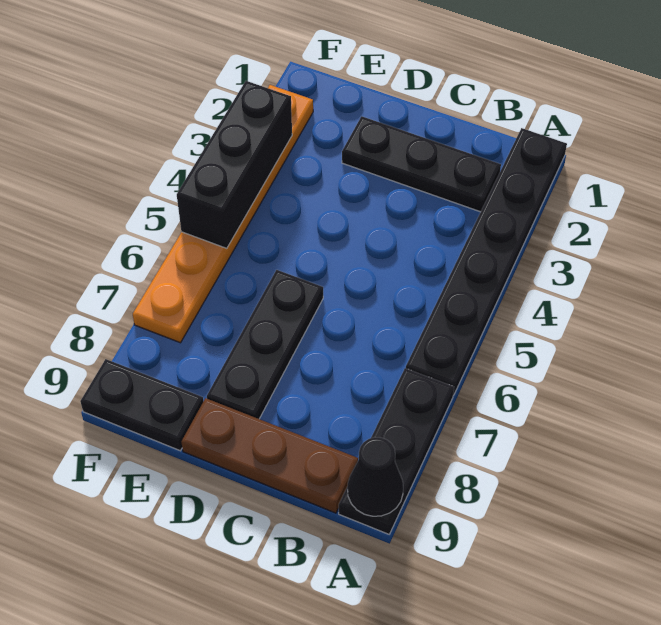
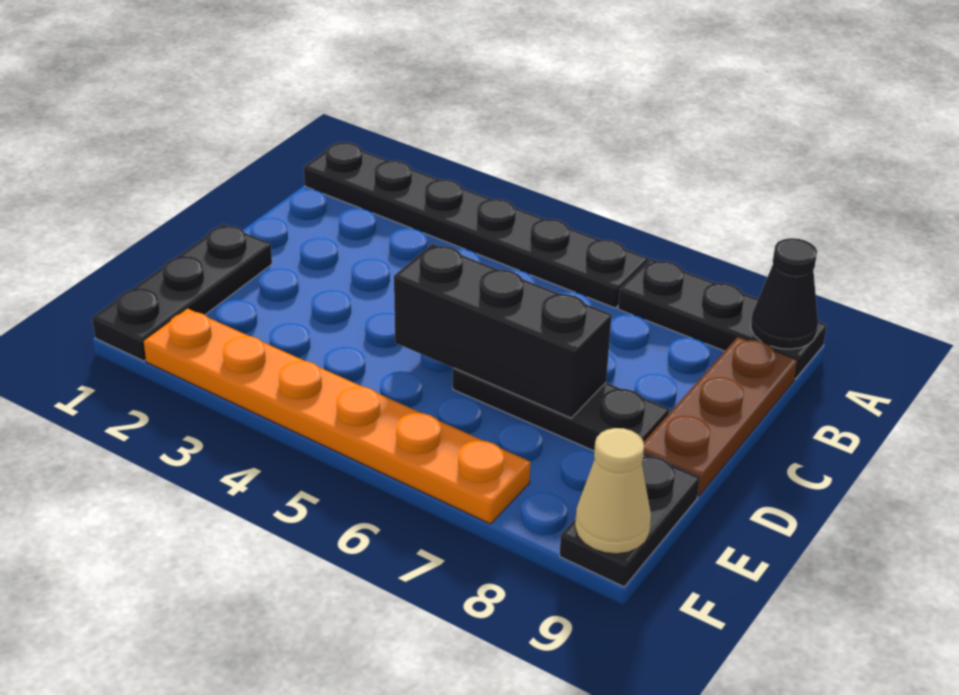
black plate B2:D2 level 1 -> black plate D1:F1 level 1
black brick F3:F5 level 2 -> black brick D5:D7 level 2
none -> tan cone F9 level 2

